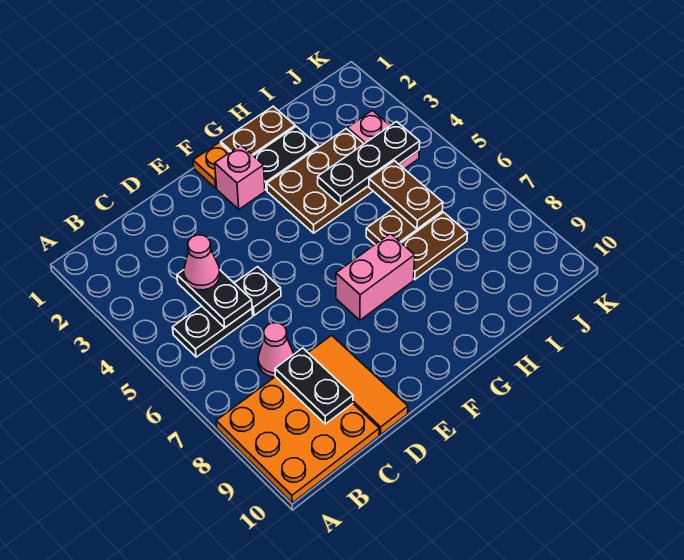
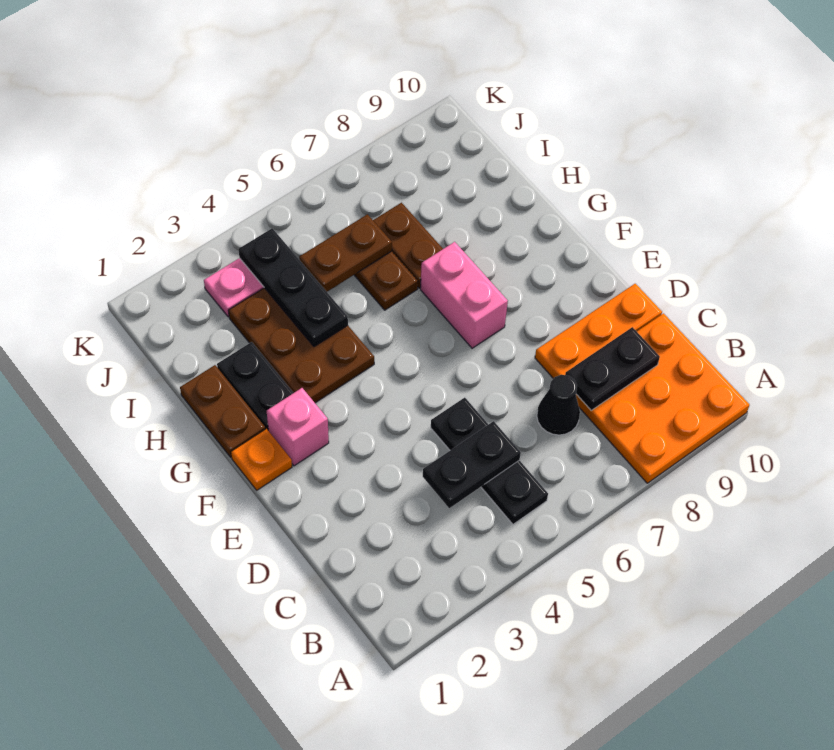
pink cone C4 level 3 -> none
pink cone C7 level 1 -> black cone C7 level 1
orange tile D8:D10 level 1 -> orange plate D8:D10 level 1

